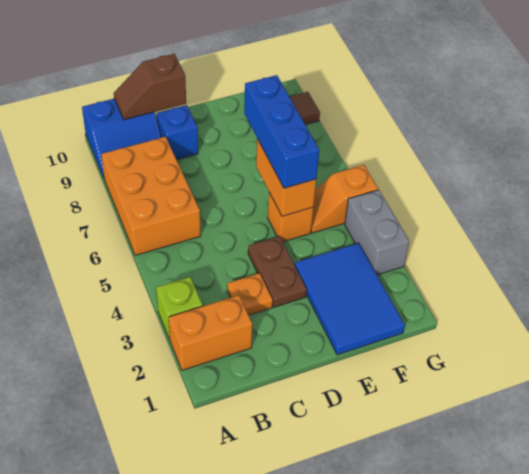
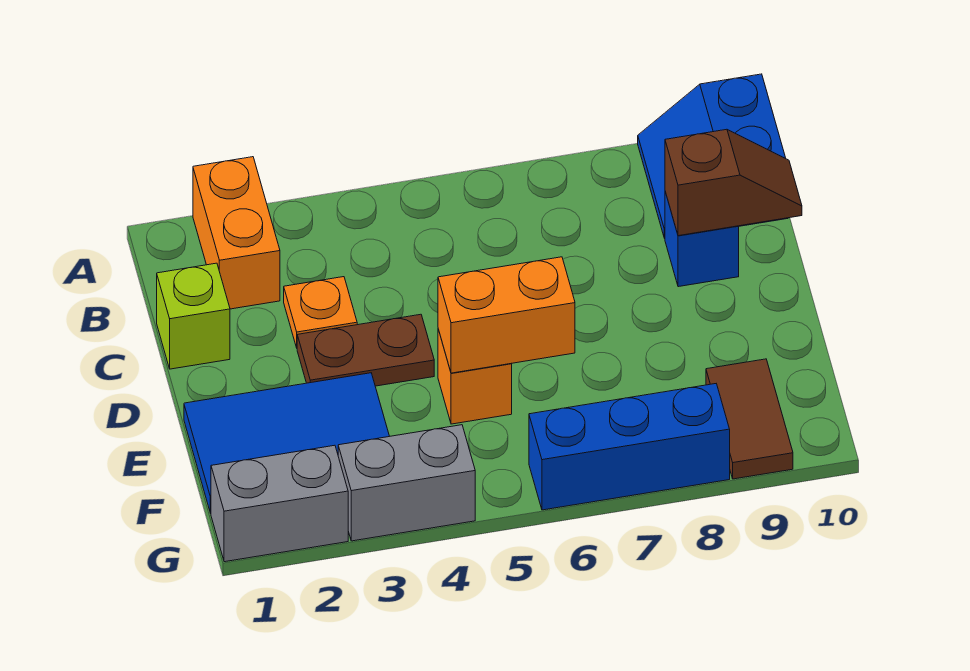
lime brick A3 level 1 -> lime brick C1 level 1
orange brick A6:B8 level 1 -> none
brown slope B10:C10 level 2 top C -> brown slope C9:C10 level 2 top 9
blue brick E5:E7 level 3 -> blue brick G6:G8 level 1
orange slope F5:G5 level 1 top G -> none
none -> grey brick G1:G2 level 1

